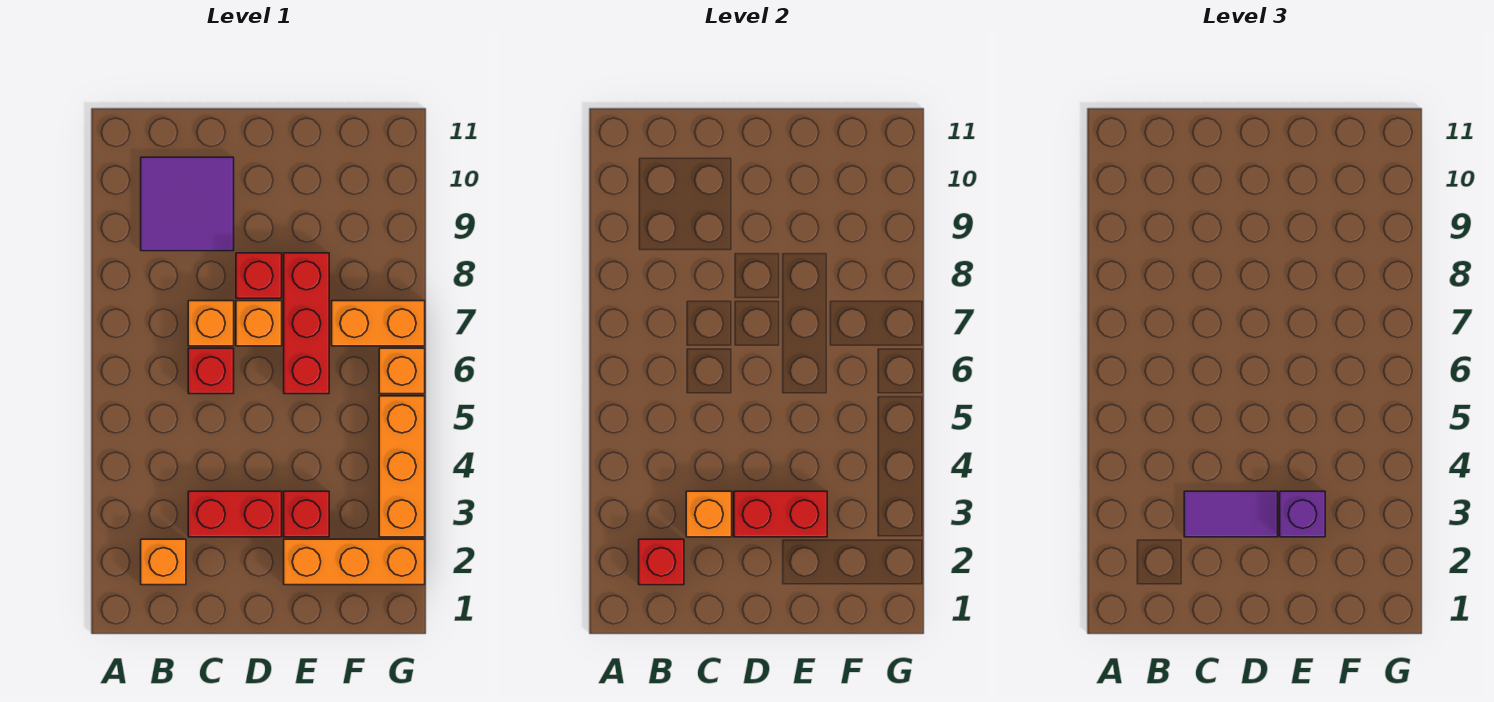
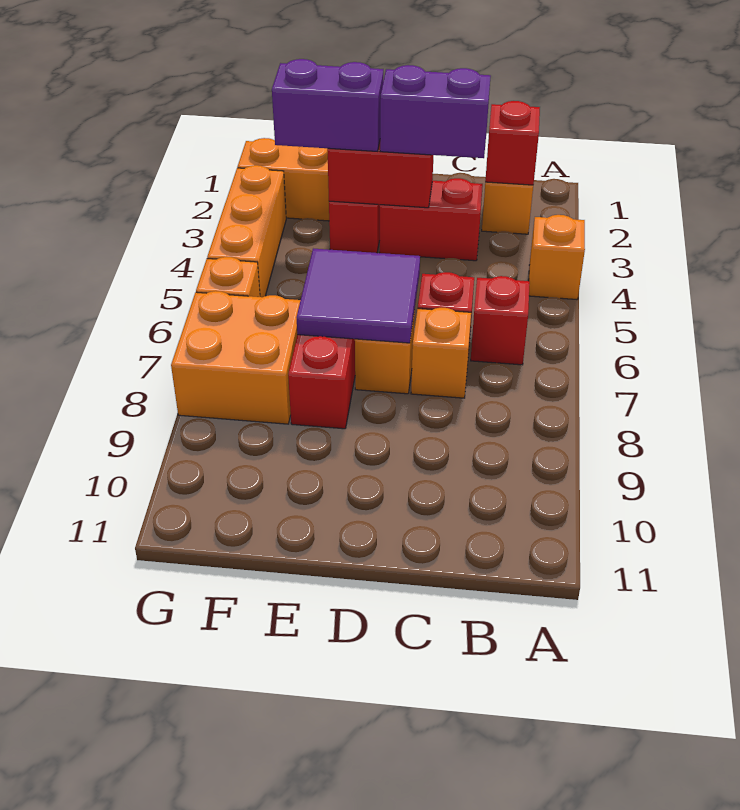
purple tile B9:C10 level 1 -> purple tile D6:E7 level 2
orange brick C3 level 2 -> orange brick A4 level 1
purple tile C3:D3 level 3 -> purple brick C3:D3 level 3
red brick D8 level 1 -> red brick B6 level 1
purple brick E3 level 3 -> purple brick E3:F3 level 3
orange brick F7:G7 level 1 -> orange brick F7:G8 level 1

